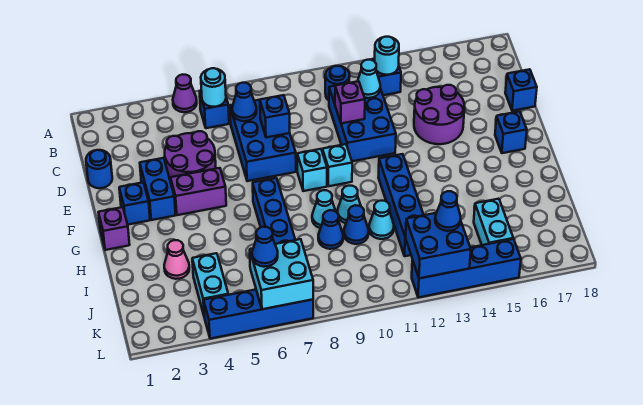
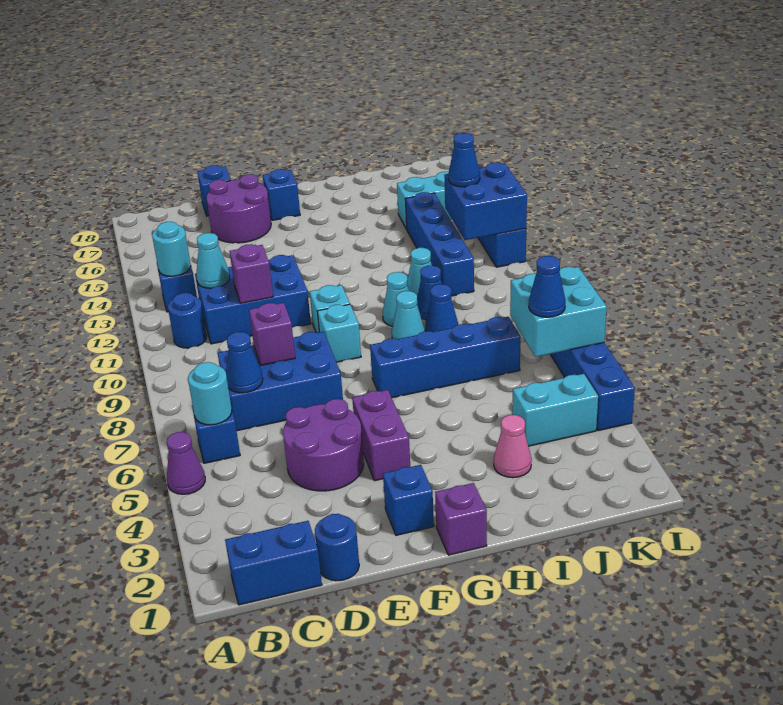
blue brick D8 level 2 -> purple brick D8 level 2
purple round brick D14:E15 level 1 -> purple round brick D16:E17 level 1
blue brick E3:F3 level 1 -> blue brick B1:C1 level 1
blue brick G12:J12 level 1 -> blue brick J11:J14 level 1

